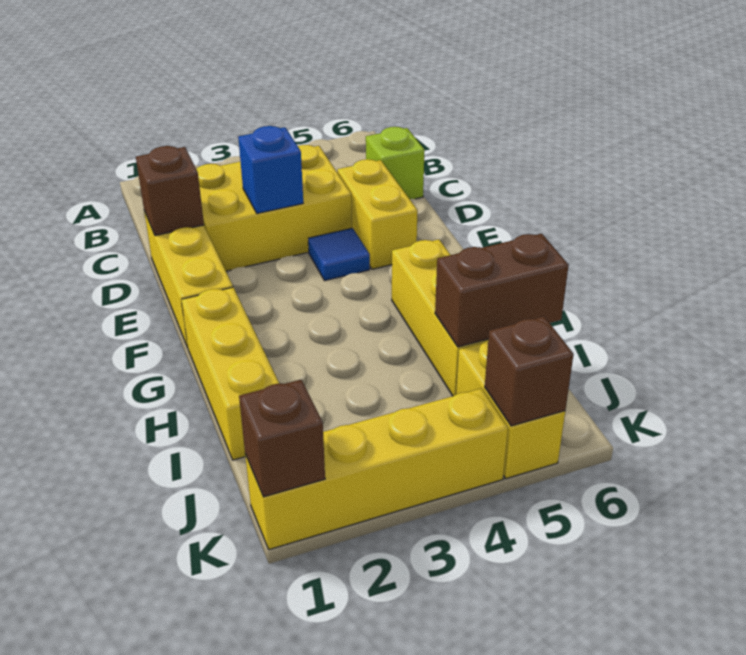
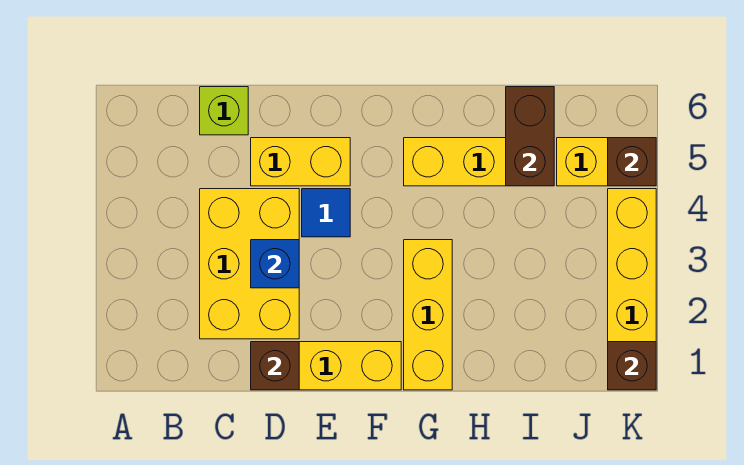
yellow brick G1:I1 level 1 -> yellow brick G1:G3 level 1

